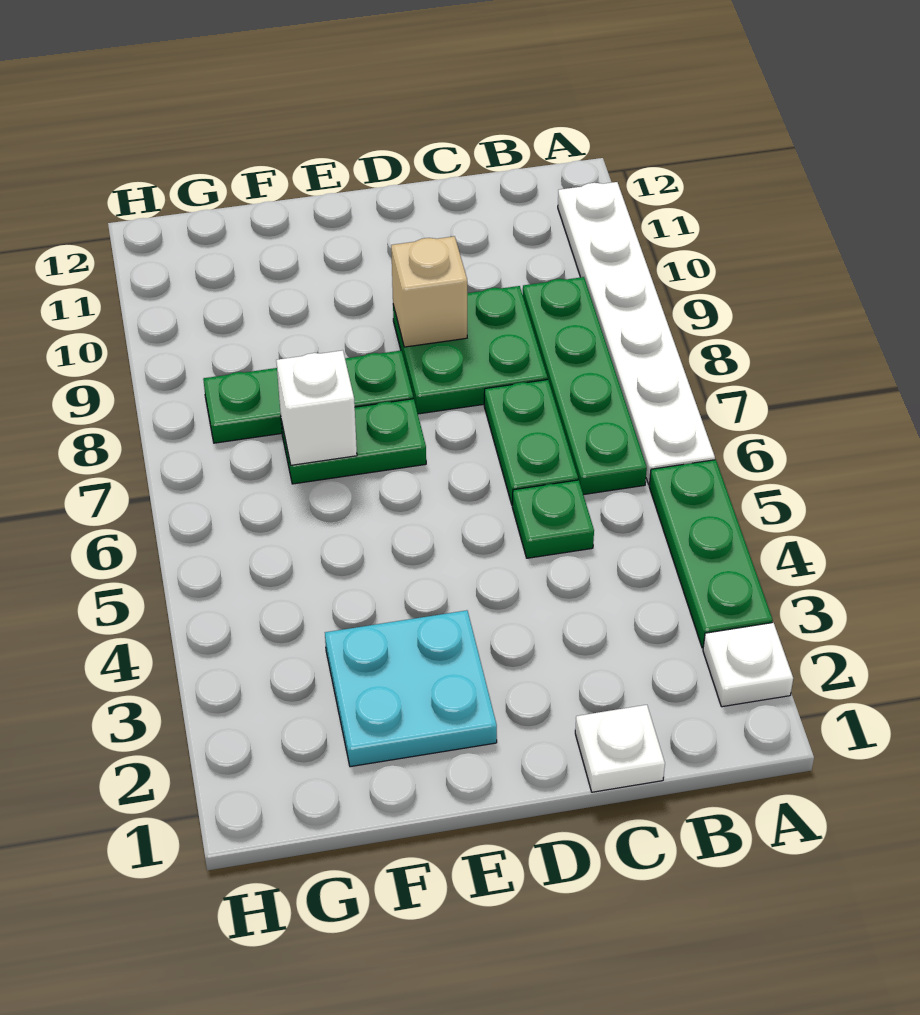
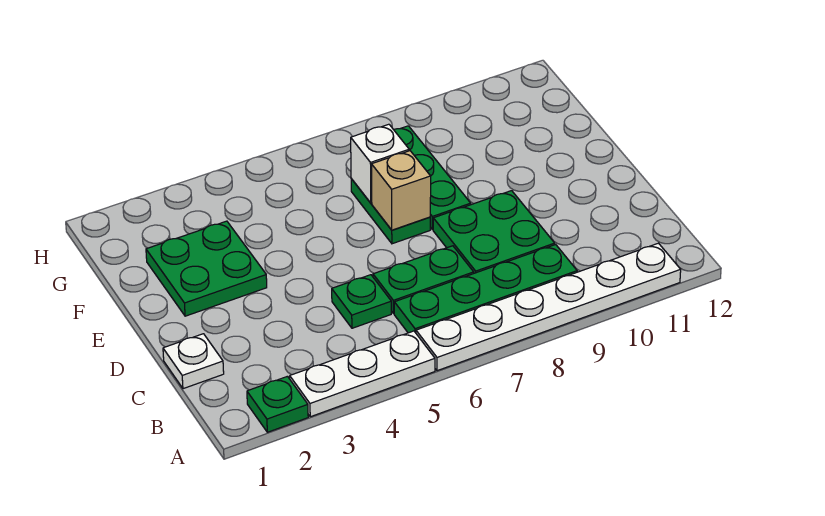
white plate A2 level 1 -> green plate A2 level 1
green plate A3:A5 level 1 -> white plate A3:A5 level 1
tan brick D9 level 2 -> tan brick E7 level 2
cyan plate E2:F3 level 1 -> green plate E2:F3 level 1

